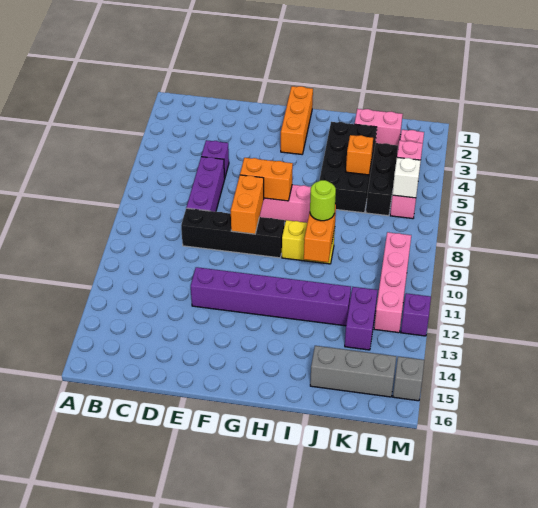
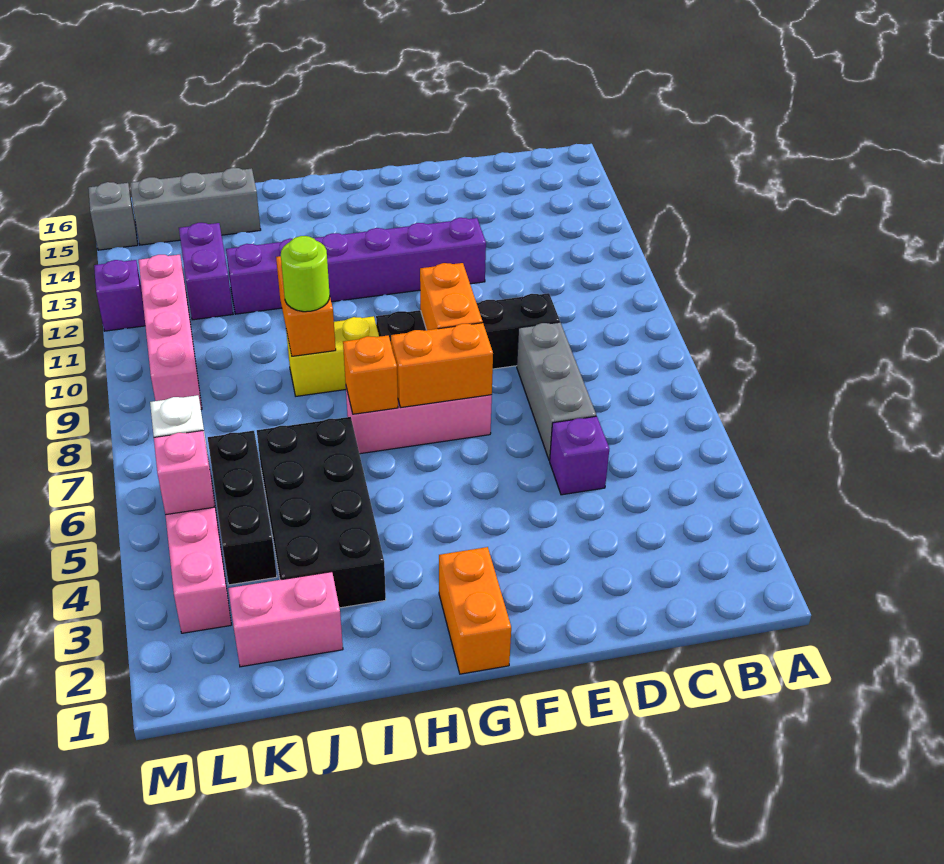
purple brick D6:D8 level 1 -> grey brick D6:D8 level 1
orange brick G1:G3 level 1 -> orange brick G1:G2 level 1
orange brick J5 level 2 -> orange brick H7 level 2

